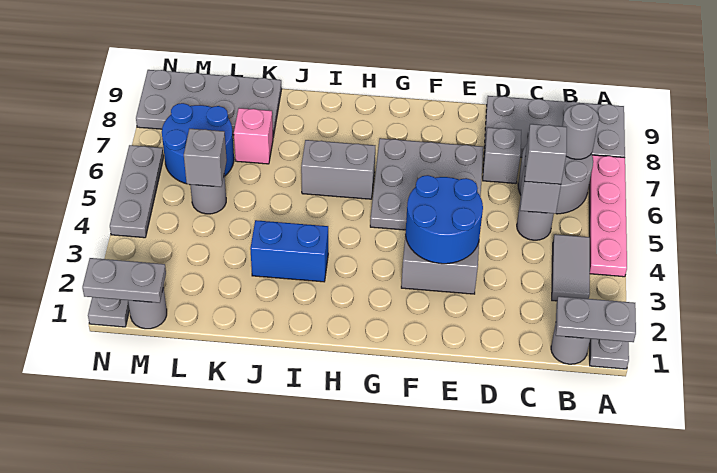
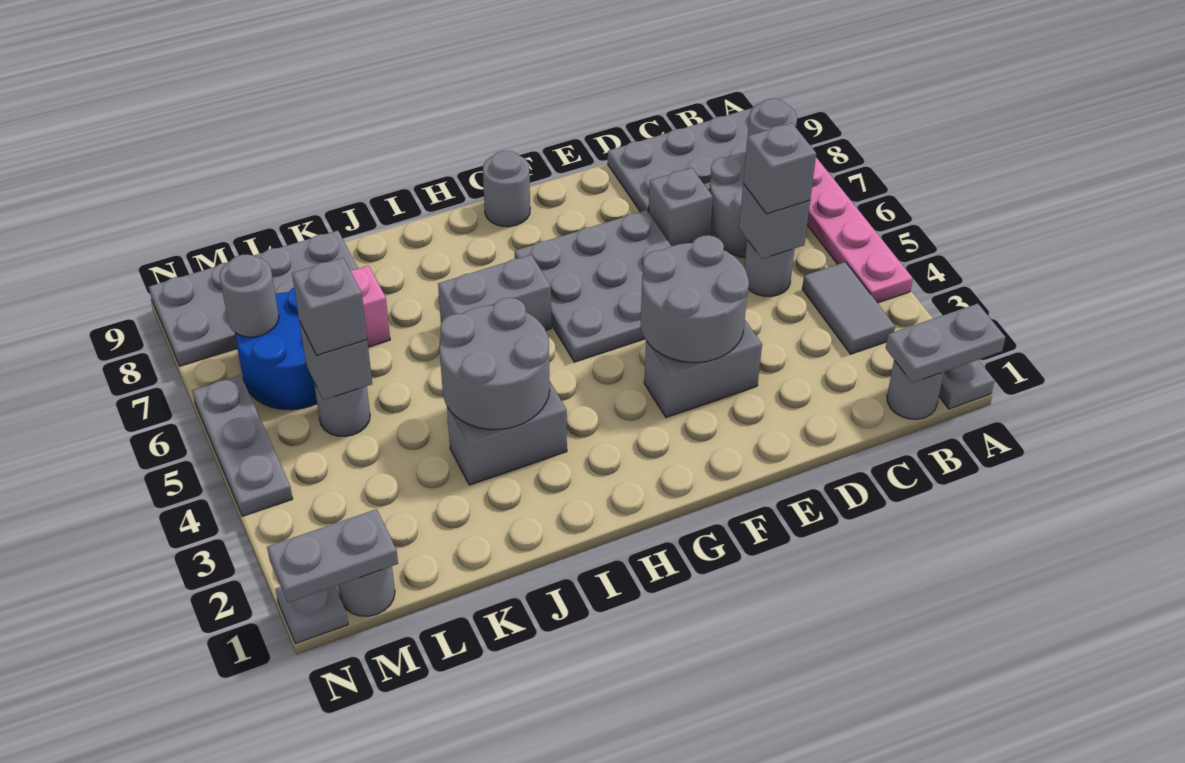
blue round brick E3:F4 level 2 -> grey round brick E3:F4 level 2
none -> grey round brick G9 level 1
blue brick I3:J3 level 1 -> grey brick I3:J3 level 1
none -> grey round brick I3:J4 level 2
none -> grey brick L5 level 3
none -> grey round brick M7 level 2

